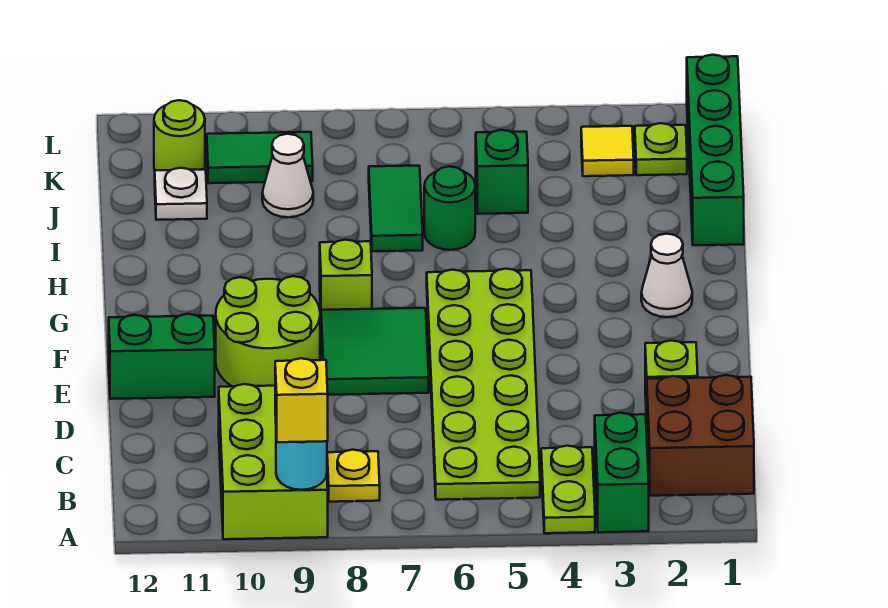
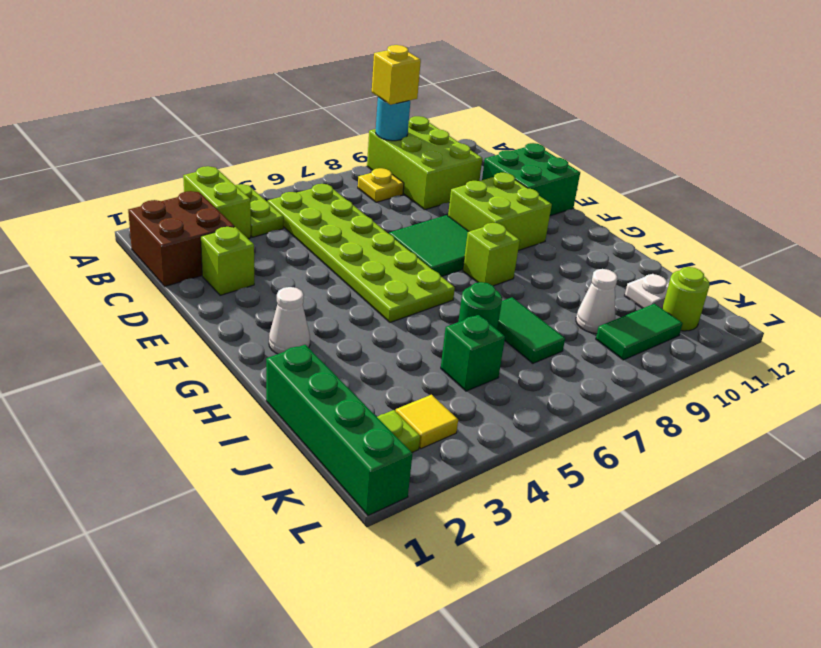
green brick A3:B3 level 1 -> lime brick A3:B3 level 1
lime round brick E9:F10 level 1 -> lime brick E9:F10 level 1
green brick E11:E12 level 1 -> green brick D11:E12 level 1

